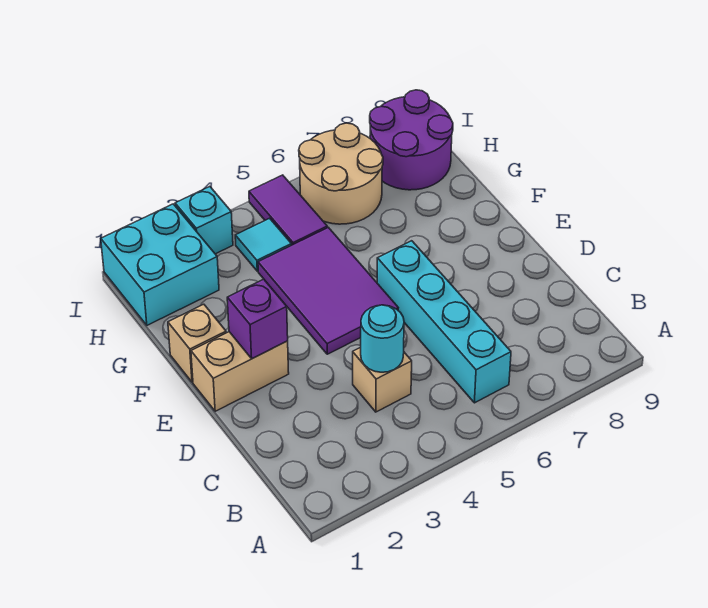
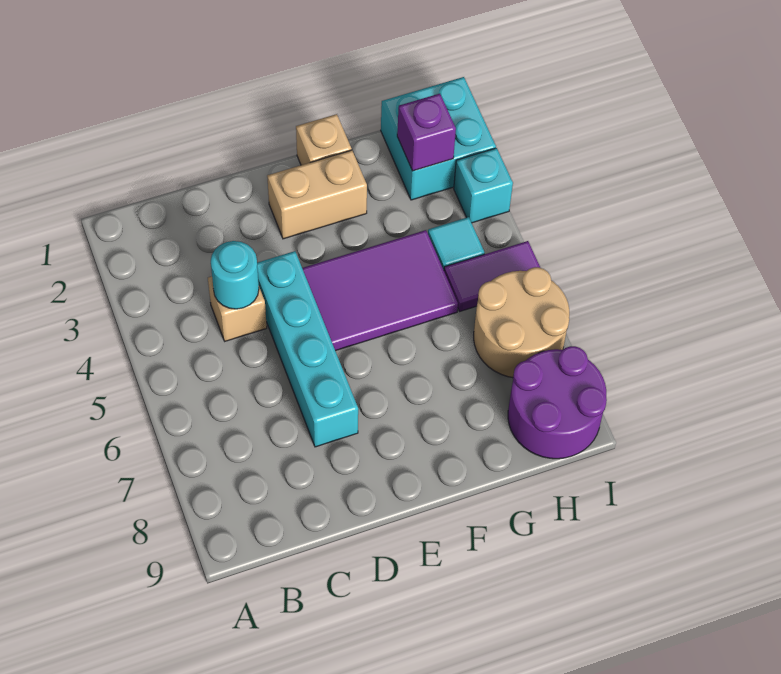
cyan brick B6:E6 level 1 -> cyan brick D4:D7 level 1
tan brick E1:E2 level 1 -> tan brick E2:F2 level 1
purple brick E2 level 2 -> purple brick H2 level 2

